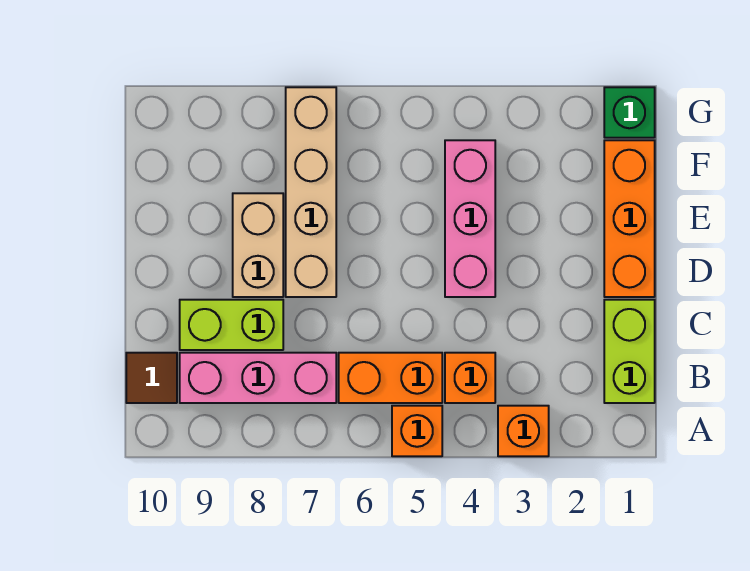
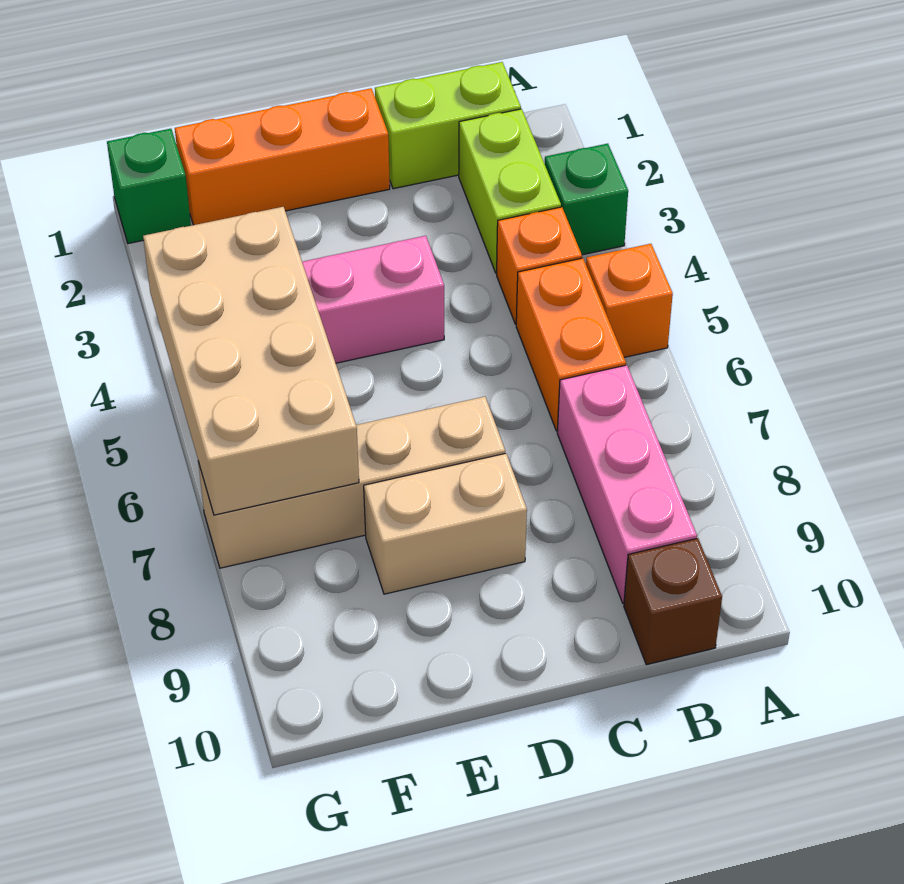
orange brick A3 level 1 -> green brick A3 level 1
brown tile B10 level 1 -> brown brick B10 level 1
lime brick C8:C9 level 1 -> lime brick B2:B3 level 1
none -> tan brick F4:G7 level 2

